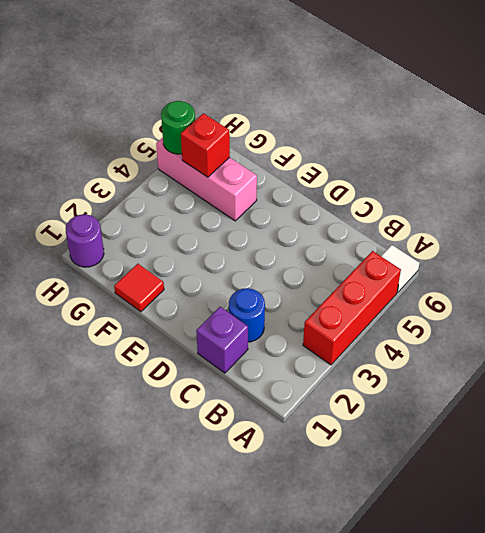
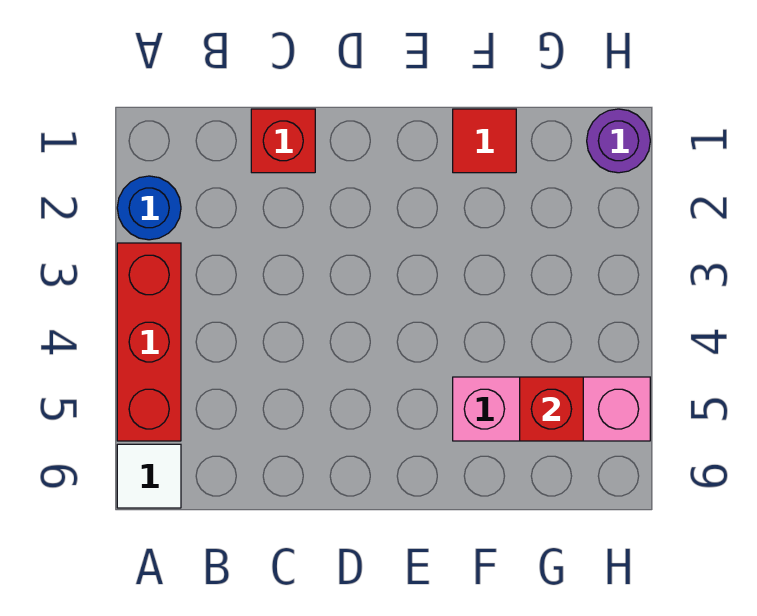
purple brick C1 level 1 -> red brick C1 level 1
blue round brick C2 level 1 -> blue round brick A2 level 1
green round brick H5 level 2 -> none

